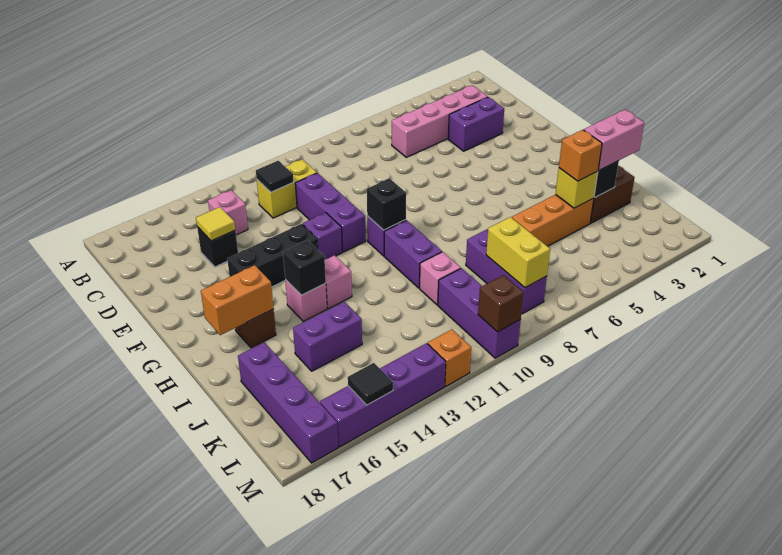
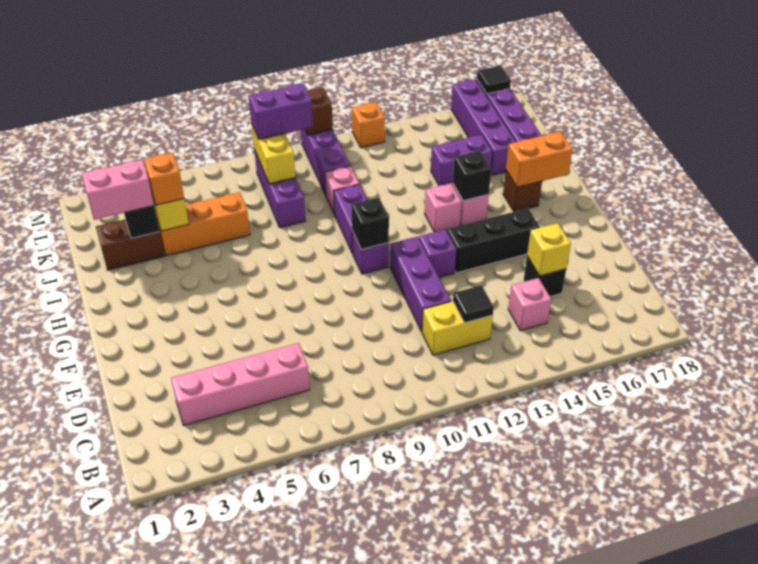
purple brick D3:D4 level 1 -> purple brick L8:L9 level 3
yellow tile D15 level 2 -> yellow brick D15 level 2
purple brick M13:M16 level 1 -> purple brick J16:M16 level 1
black tile M15 level 2 -> black tile M17 level 2

